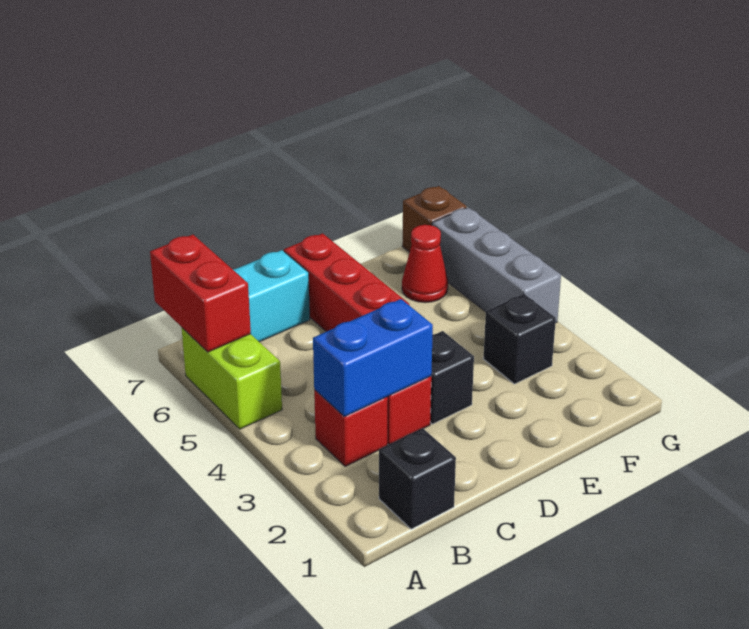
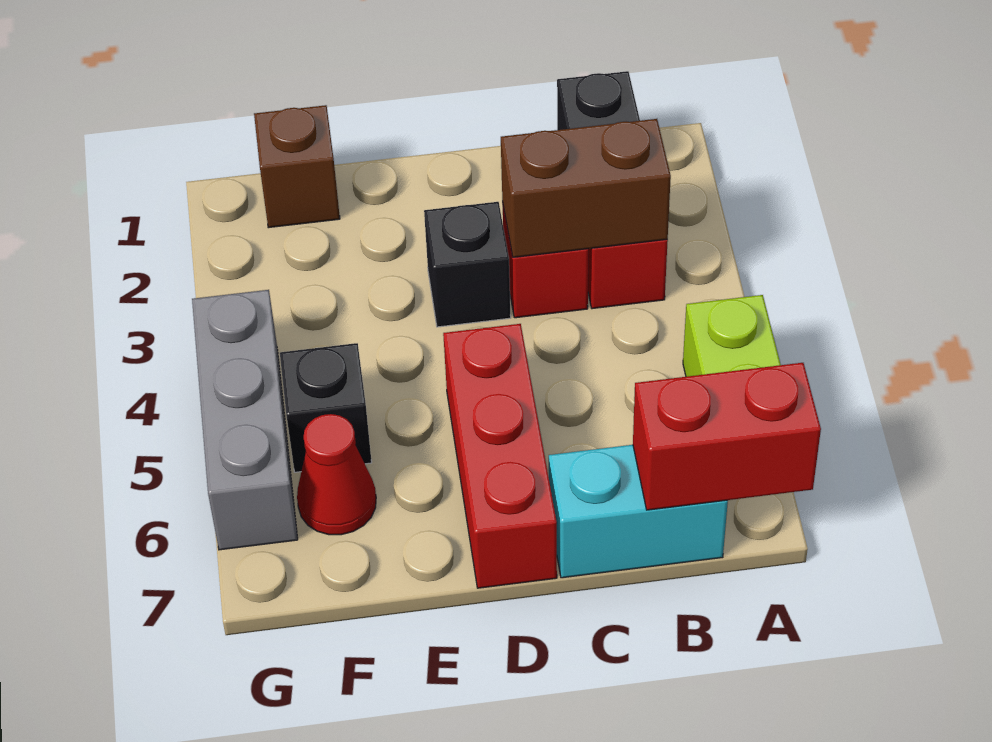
red brick A6:A7 level 2 -> red brick A7:B7 level 2
blue brick B3:C3 level 2 -> brown brick B3:C3 level 2
black brick F3 level 1 -> black brick F5 level 1
brown brick G7 level 1 -> brown brick F1 level 1

